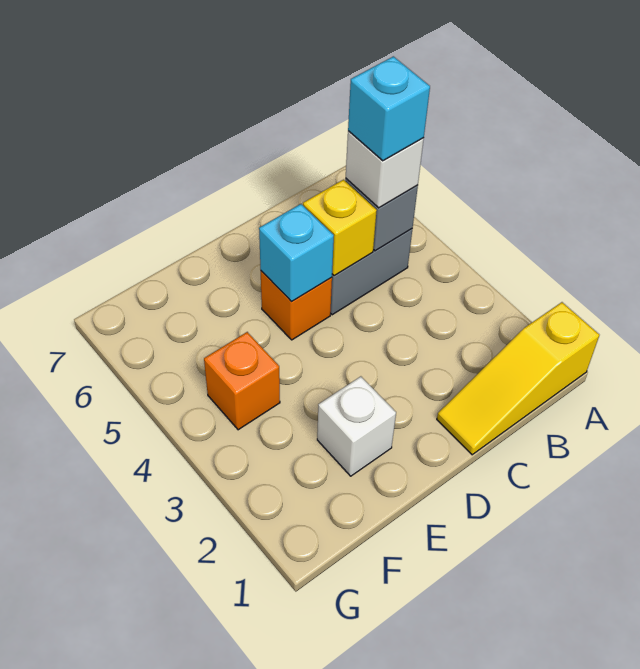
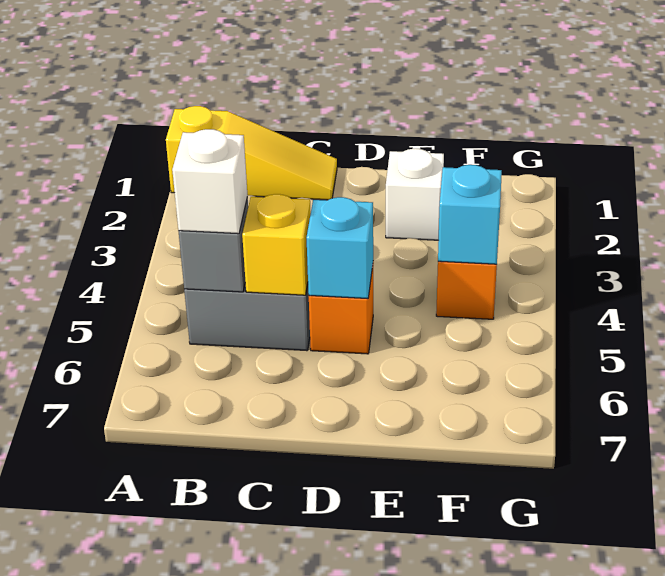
cyan brick B5 level 4 -> cyan brick F4 level 2

